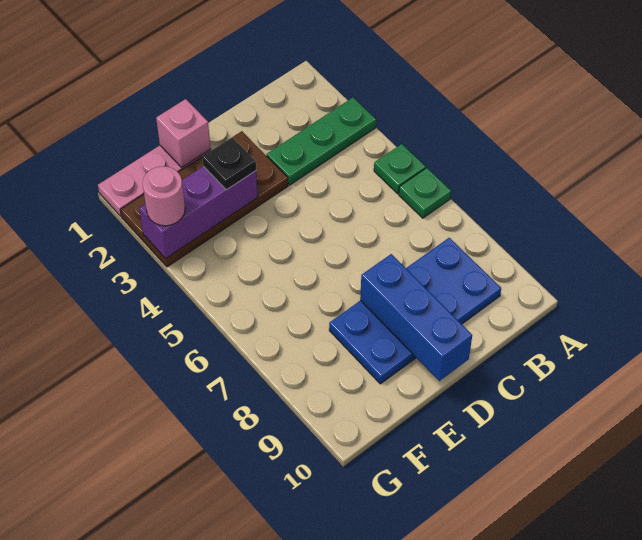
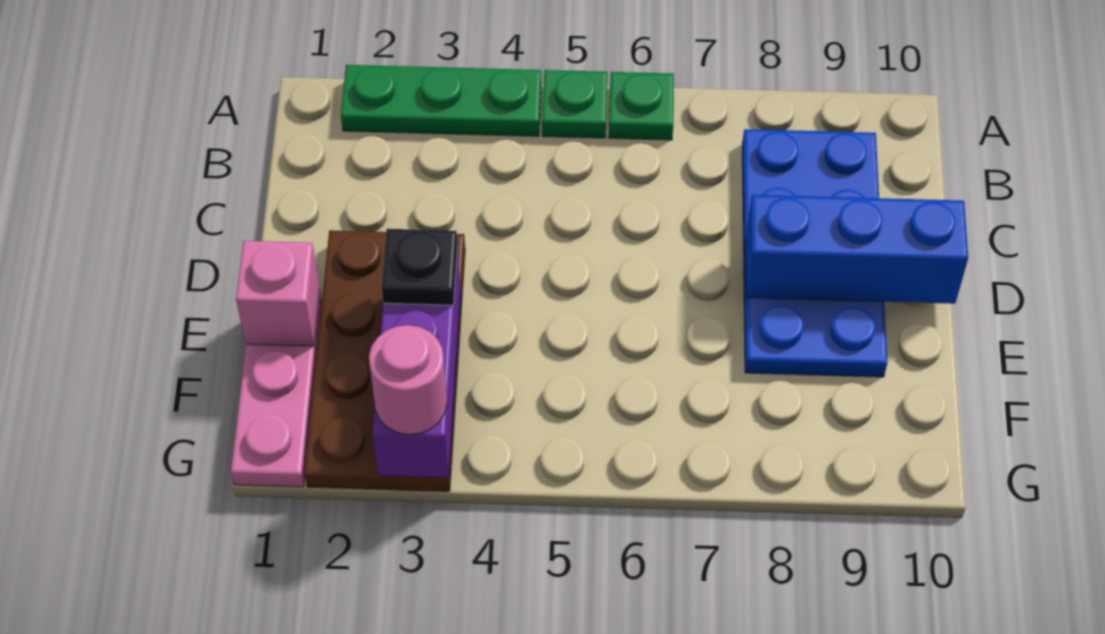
green plate A3:C3 level 1 -> green plate A2:A4 level 1

